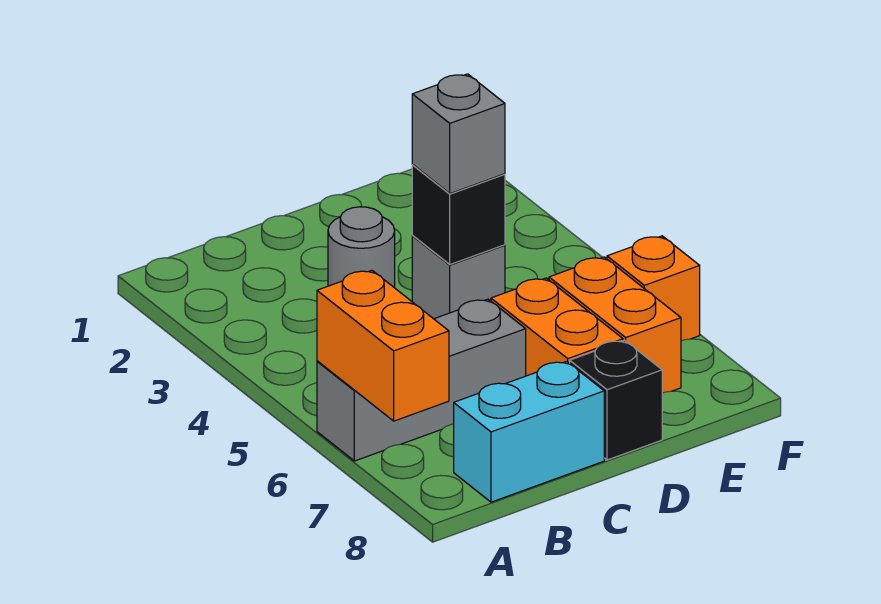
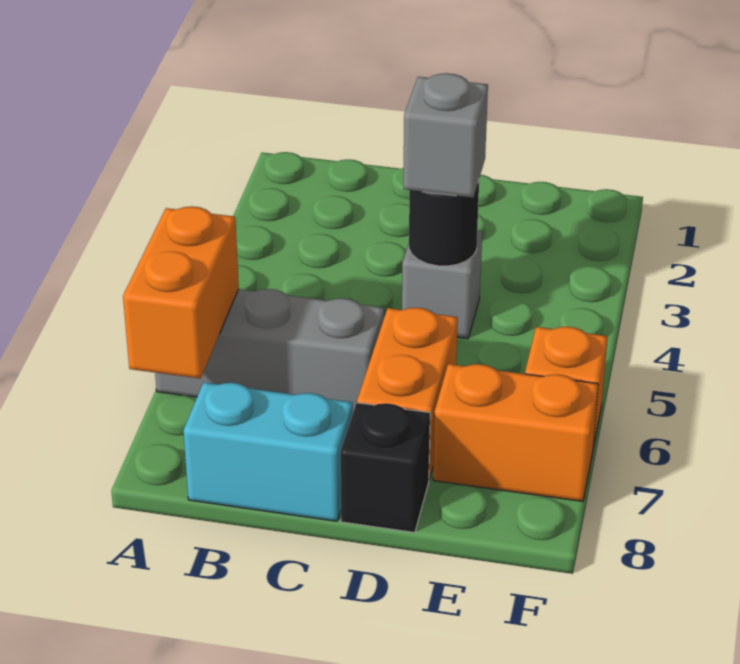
grey round brick C3 level 1 -> none
black brick D4 level 2 -> black round brick D4 level 2
orange brick E6:E7 level 1 -> orange brick E7:F7 level 1

